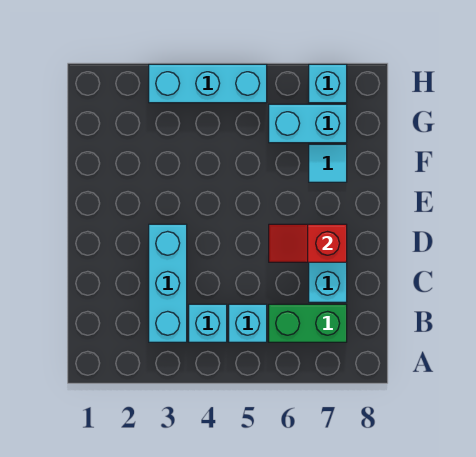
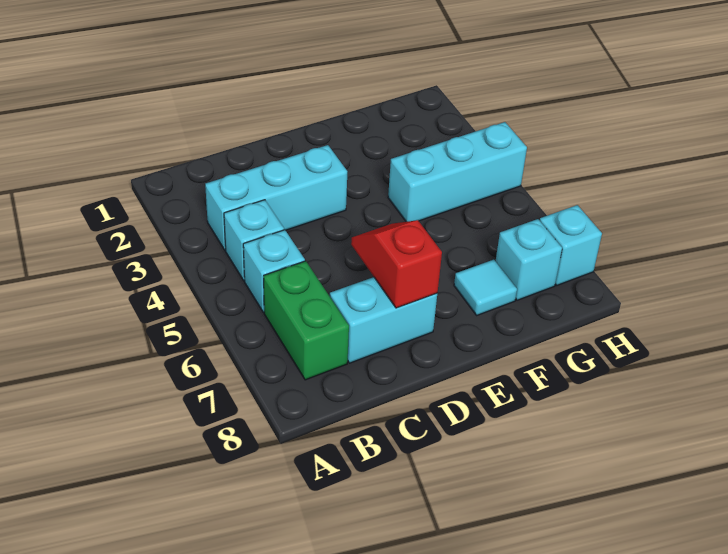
cyan brick G6:G7 level 1 -> cyan brick G7 level 1
cyan brick H3:H5 level 1 -> cyan brick F4:H4 level 1

